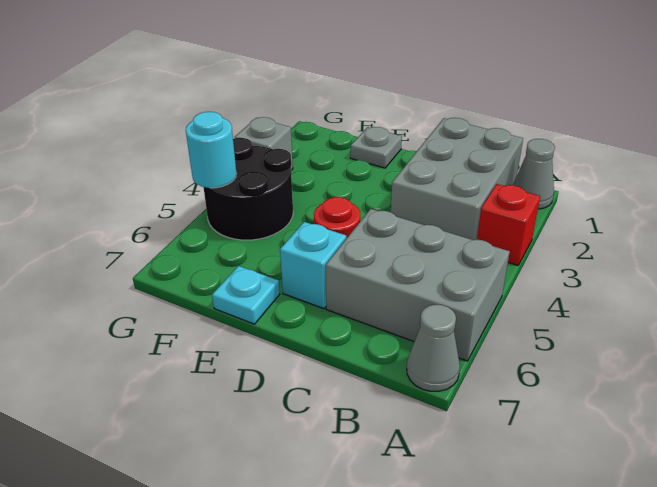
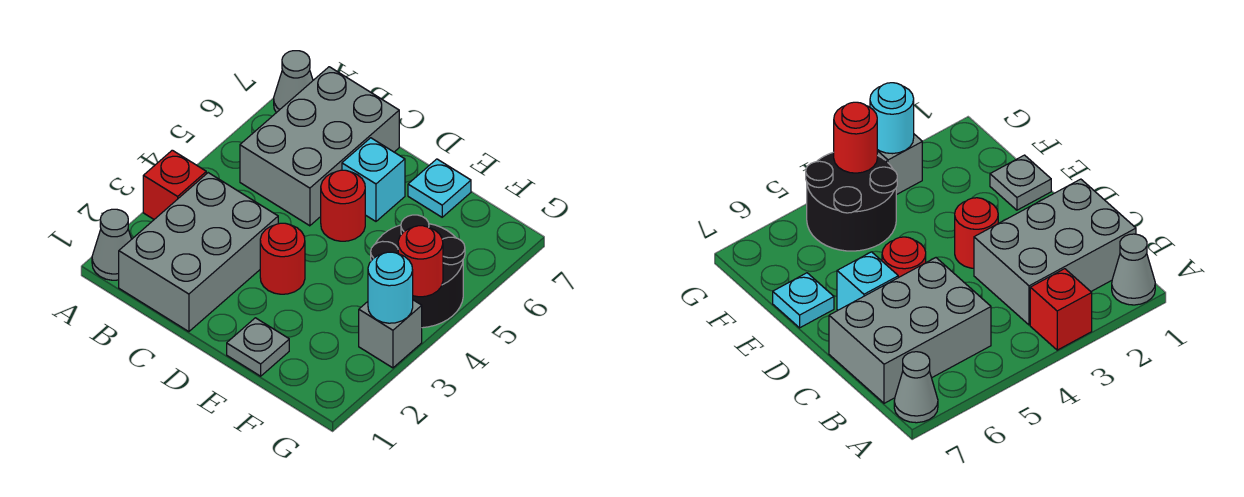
grey brick A5:C6 level 1 -> grey brick B5:C7 level 1
none -> red round brick D3 level 1
none -> red round brick G4 level 2
cyan round brick G5 level 2 -> cyan round brick G3 level 2

